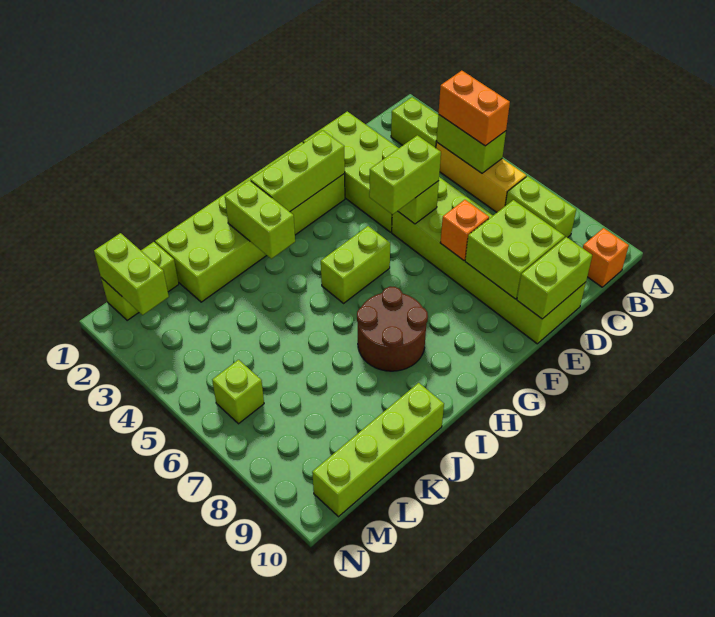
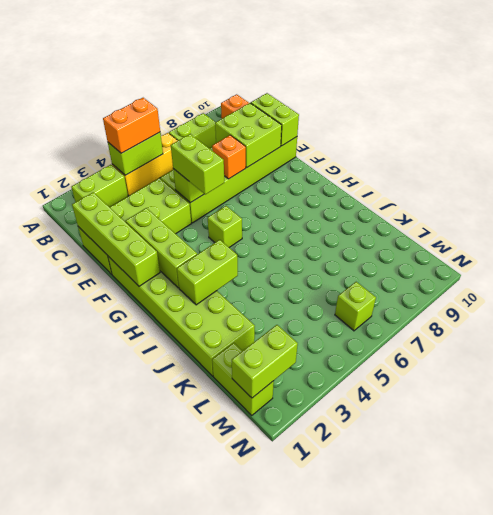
lime brick G5:H5 level 1 -> lime brick G5 level 1
brown round brick H7:I8 level 1 -> none
lime brick J10:M10 level 1 -> lime brick D1:G1 level 2

